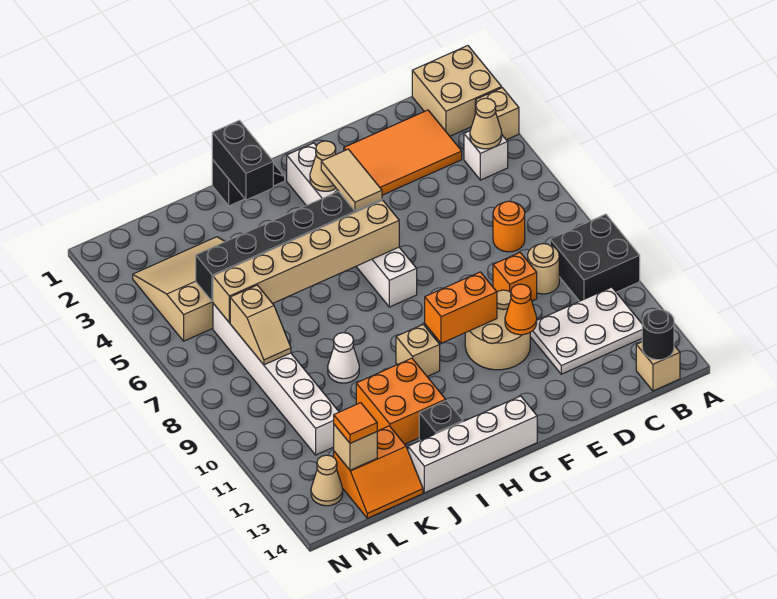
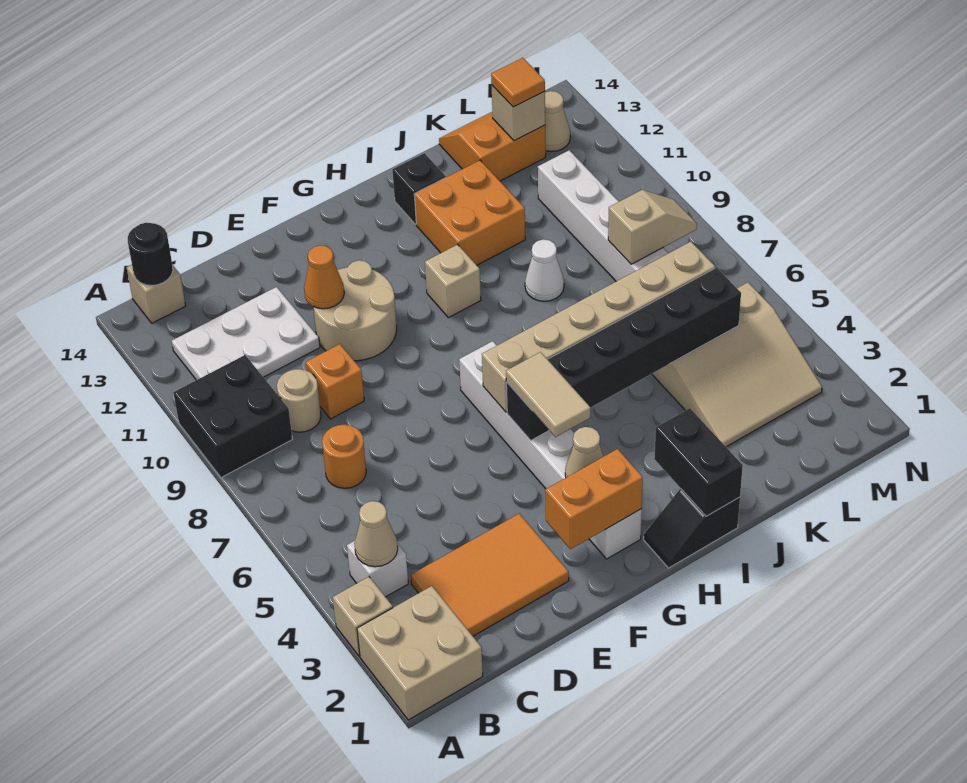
orange brick F10:G10 level 2 -> orange brick F2:G2 level 2
white brick G14:J14 level 1 -> none
tan slope L7:L8 level 2 top 7 -> tan slope L8:M8 level 2 top L

